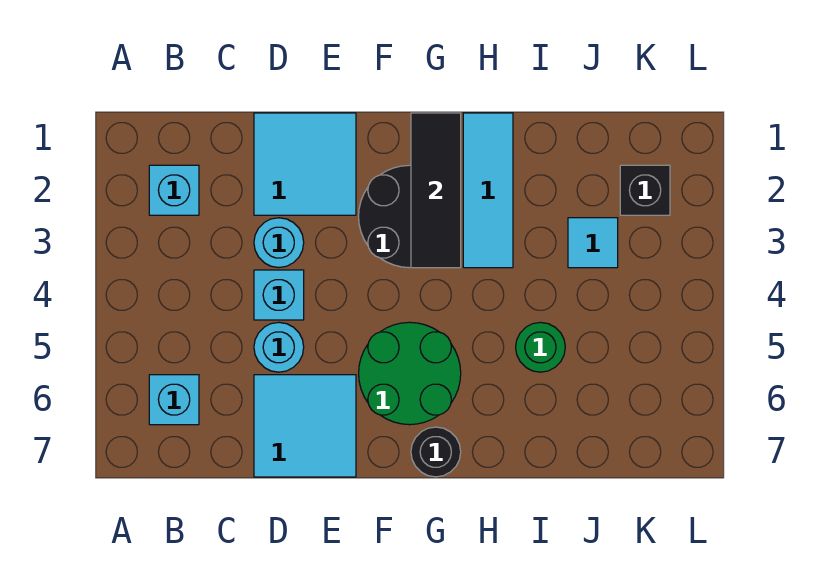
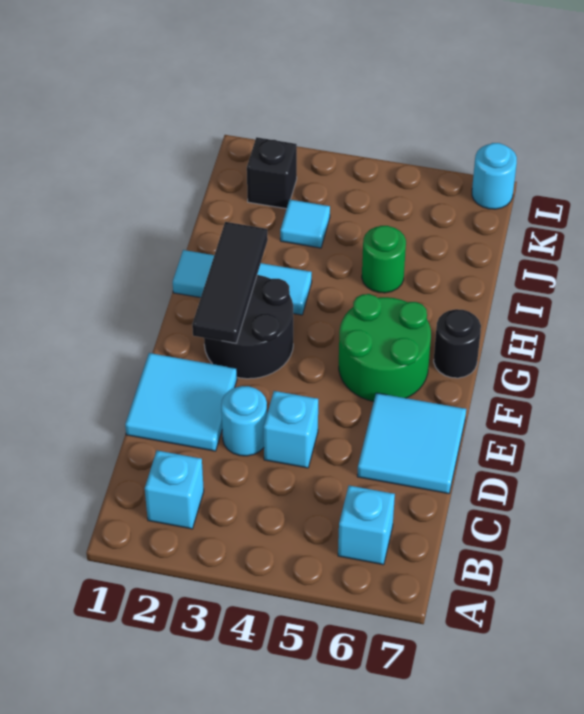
cyan round brick D5 level 1 -> cyan round brick L7 level 1
black tile G1:G3 level 2 -> black tile F2:H2 level 2

